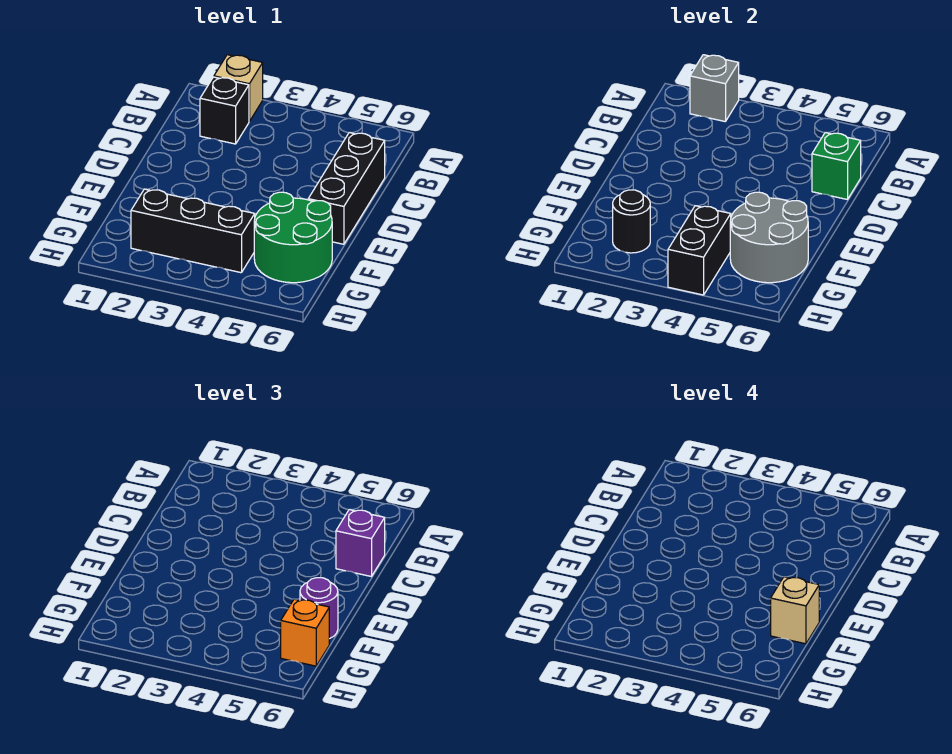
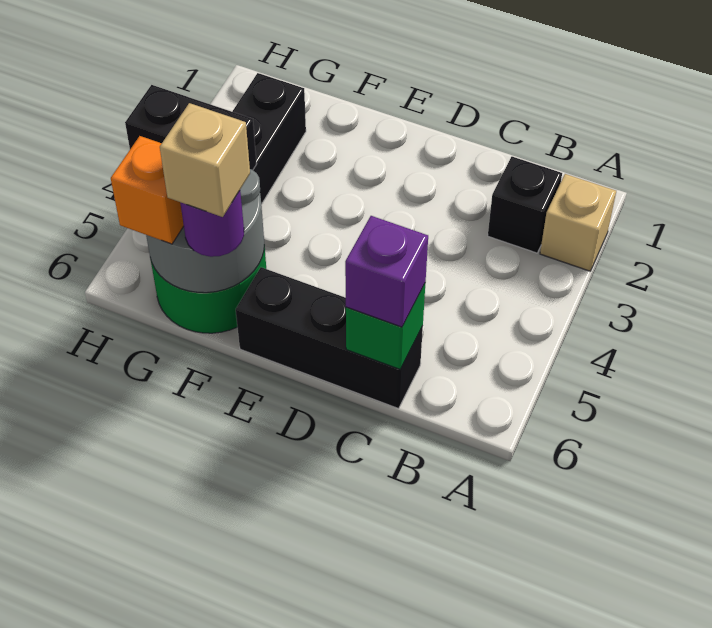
grey brick A2 level 2 -> none
black round brick G2 level 2 -> none

